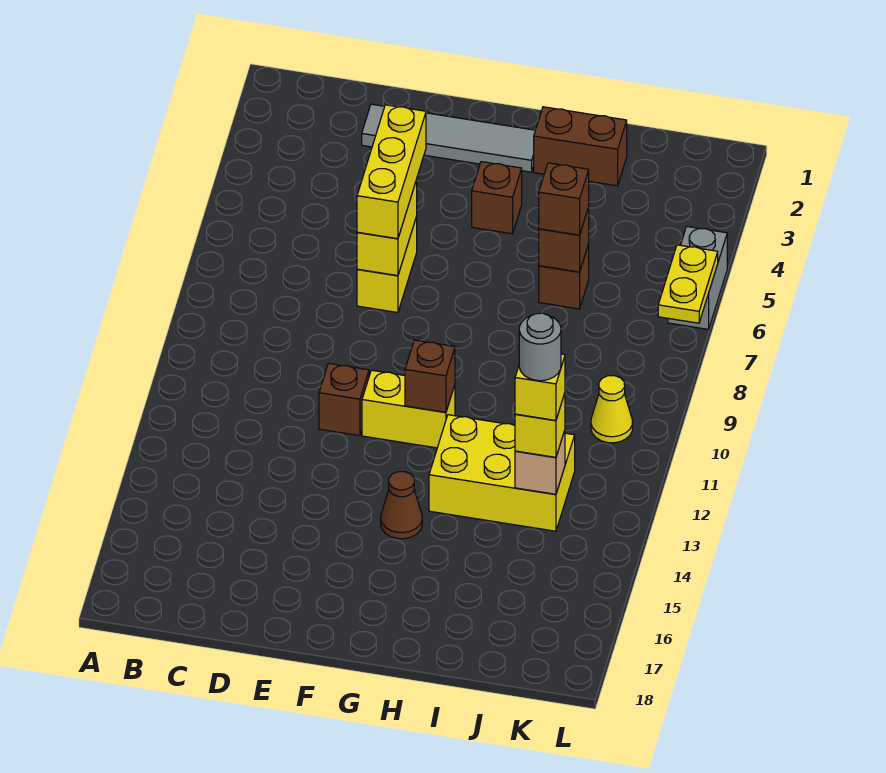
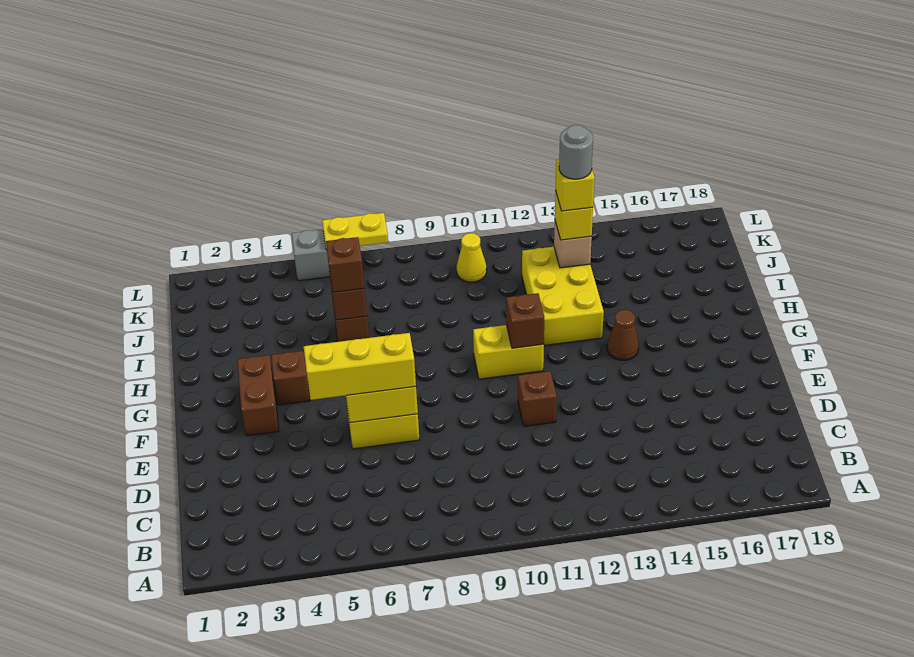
grey tile D2:G2 level 1 -> none
yellow brick F11:G11 level 1 -> yellow brick G10:G11 level 1
brown brick H2:I2 level 1 -> brown brick F3:G3 level 1

